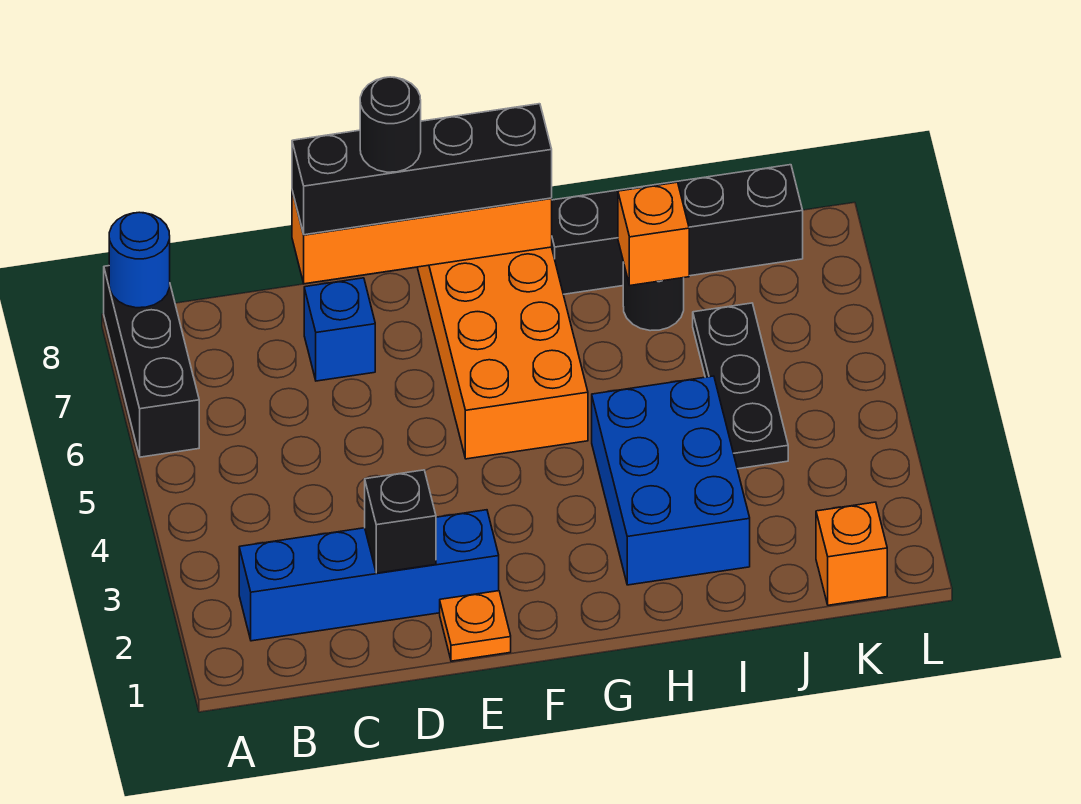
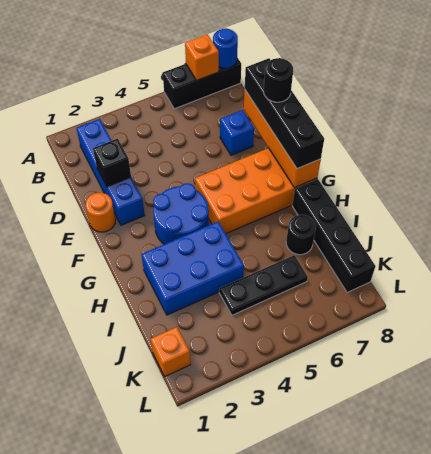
orange plate E1 level 1 -> orange round brick E1 level 1
none -> blue round brick F3:G4 level 1
orange brick I7 level 2 -> orange brick A7 level 2

